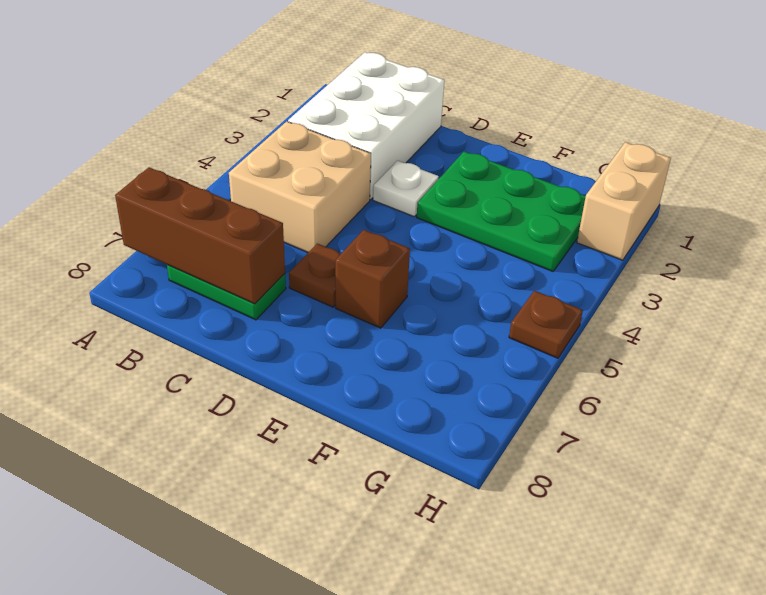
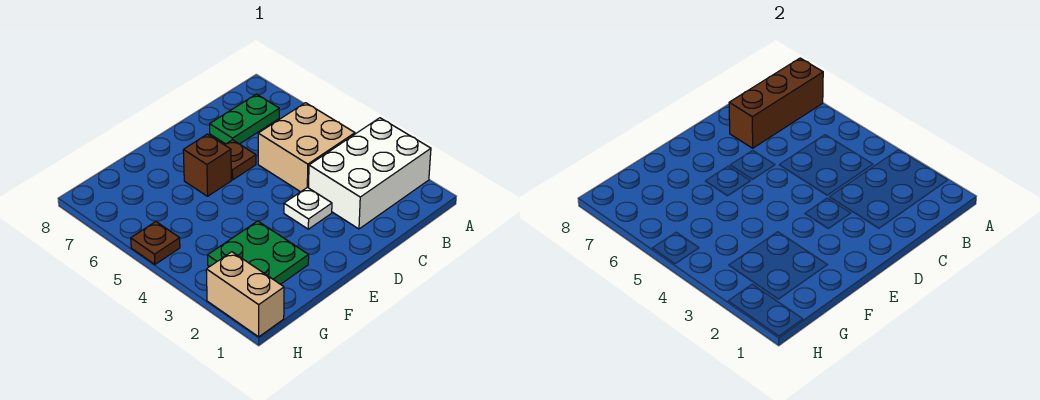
white brick B1:C3 level 1 -> white brick A2:C3 level 1
green plate E2:G3 level 1 -> green plate F2:G3 level 1

